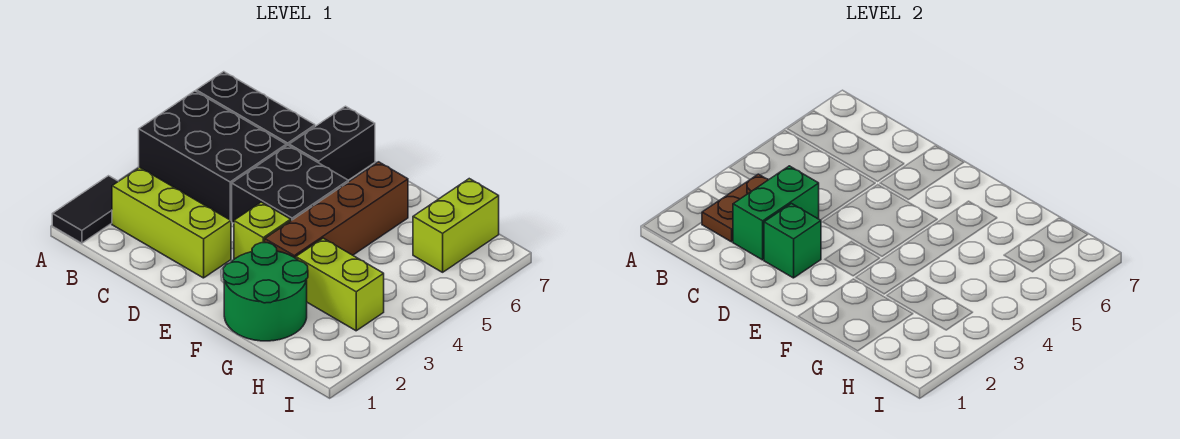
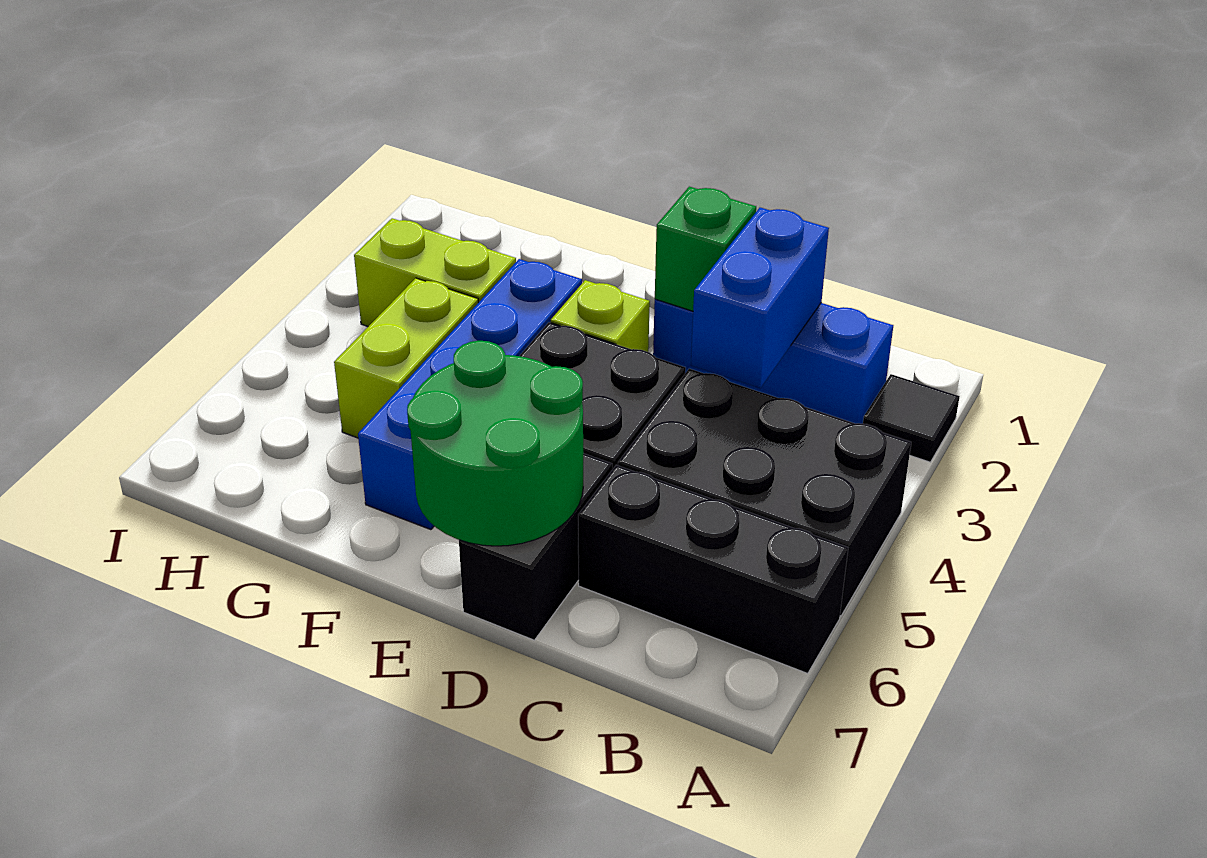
black tile A1:A2 level 1 -> black tile A2 level 1
lime brick B2:D2 level 1 -> blue brick B2:D2 level 1
brown plate B2:B3 level 2 -> none
green brick C2:C3 level 2 -> blue brick C2:C3 level 2
green round brick F1:G2 level 1 -> green round brick D6:E7 level 2
brown brick F3:F6 level 1 -> blue brick F3:F6 level 1
lime brick H6:H7 level 1 -> lime brick G4:G5 level 1

